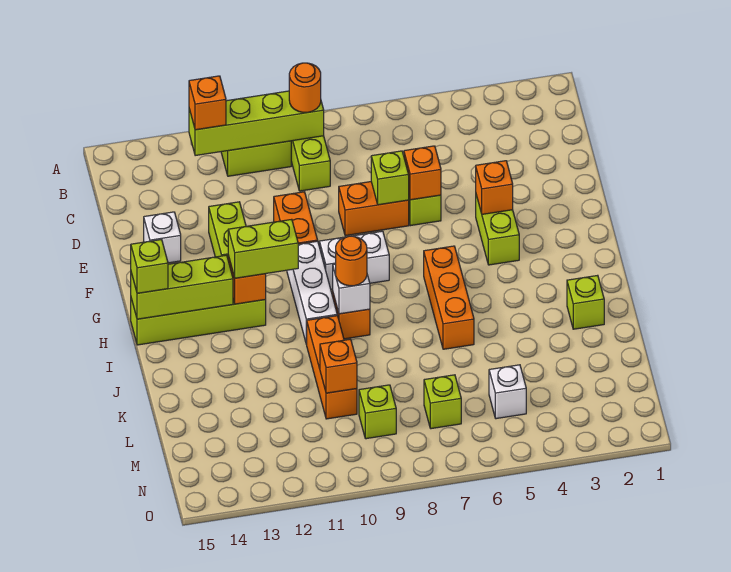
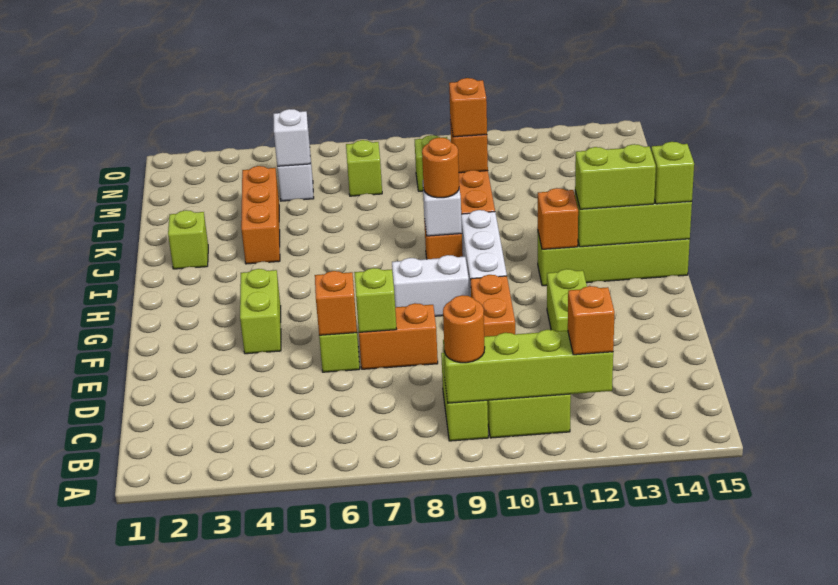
white brick E14 level 1 -> white brick M5 level 2
orange brick F4 level 2 -> orange brick L10 level 3
orange brick H6:J6 level 1 -> orange brick J4:L4 level 1
lime brick H11:H12 level 3 -> lime brick H13:H14 level 3

